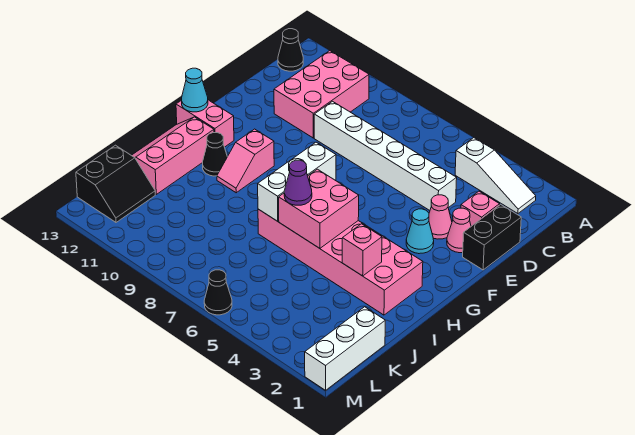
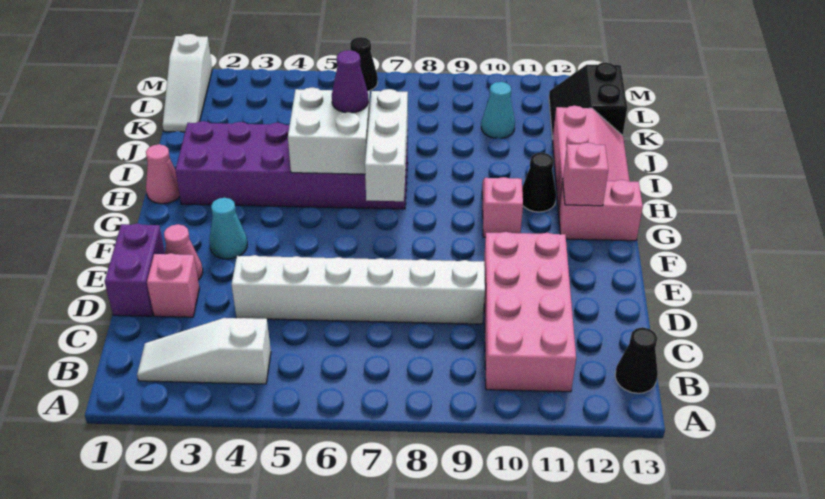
pink brick B10:D11 level 1 -> pink brick B10:E11 level 1
black brick D1:E1 level 1 -> purple brick D1:E1 level 1
pink cone E3 level 1 -> pink cone H1 level 1
cyan cone G13 level 2 -> cyan cone K10 level 1
pink brick H2:I7 level 1 -> purple brick H2:I7 level 1
pink brick H5:I6 level 2 -> white brick H5:I6 level 2
pink brick I3 level 2 -> pink brick G12 level 2
white brick K1:M1 level 1 -> white slope K1:M1 level 1 top M

